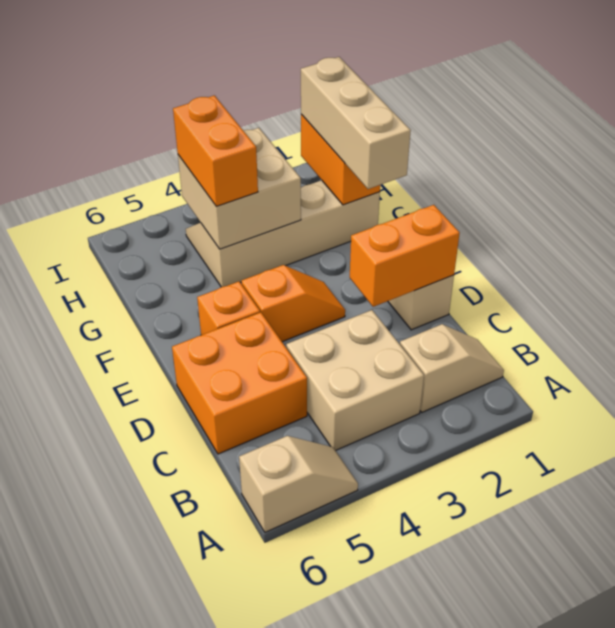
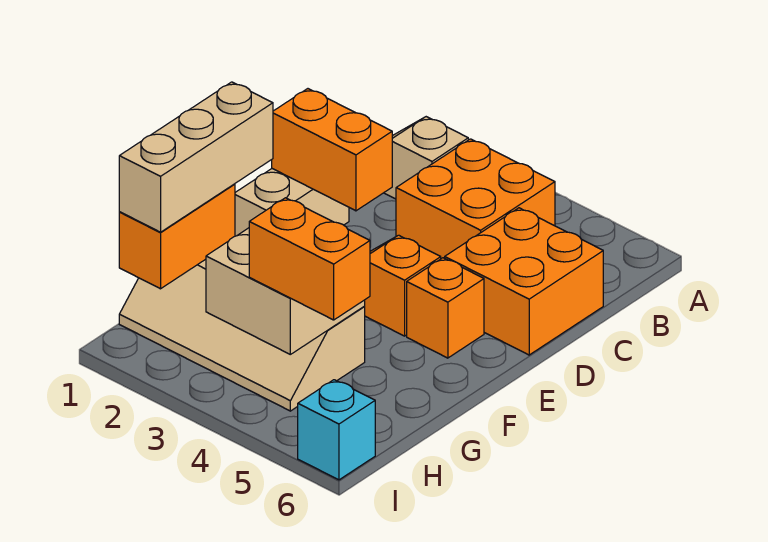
tan slope A5:A6 level 1 top 6 -> none
tan brick B3:C4 level 1 -> orange brick B3:C4 level 1
orange brick G4:H4 level 3 -> orange brick H4:H5 level 3
none -> cyan brick I6 level 1

